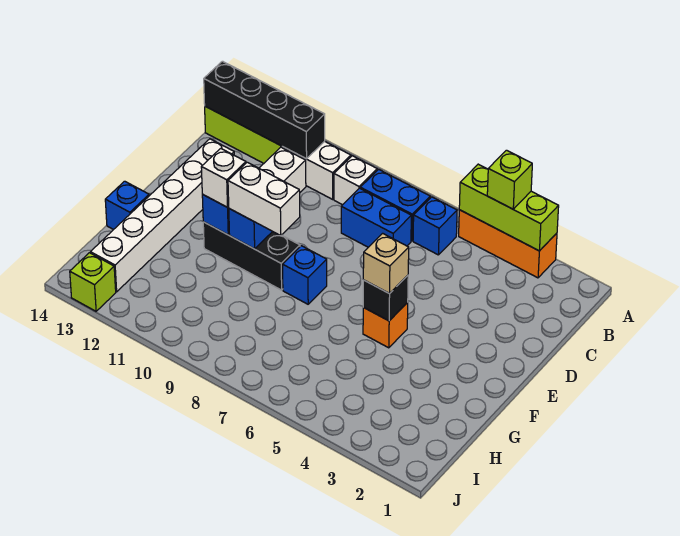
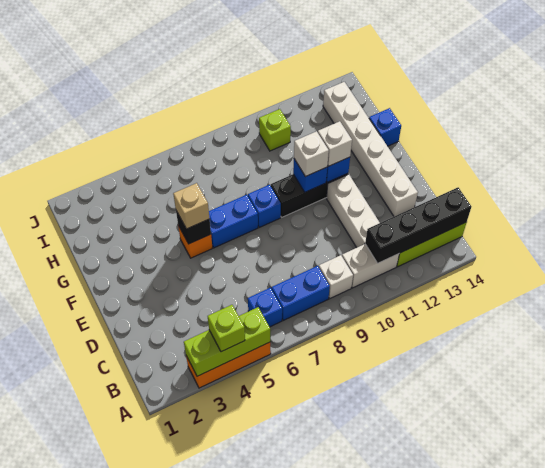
blue brick C7:C8 level 1 -> blue brick F6:F7 level 1
white brick F9:F10 level 3 -> white brick F10 level 3
lime brick J13 level 1 -> lime brick I10 level 1

